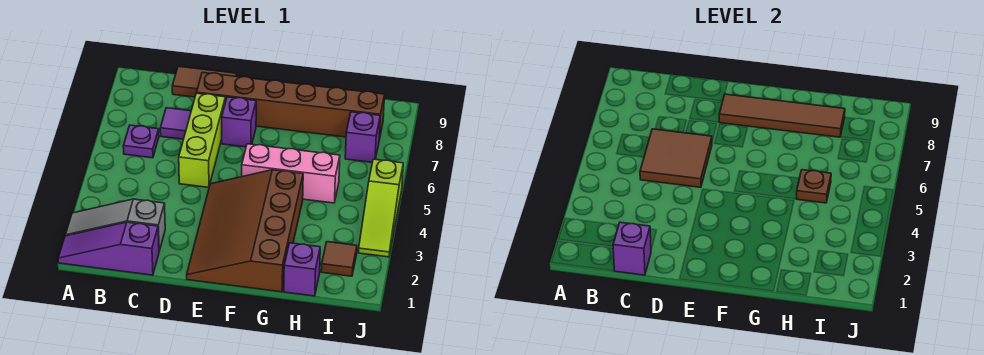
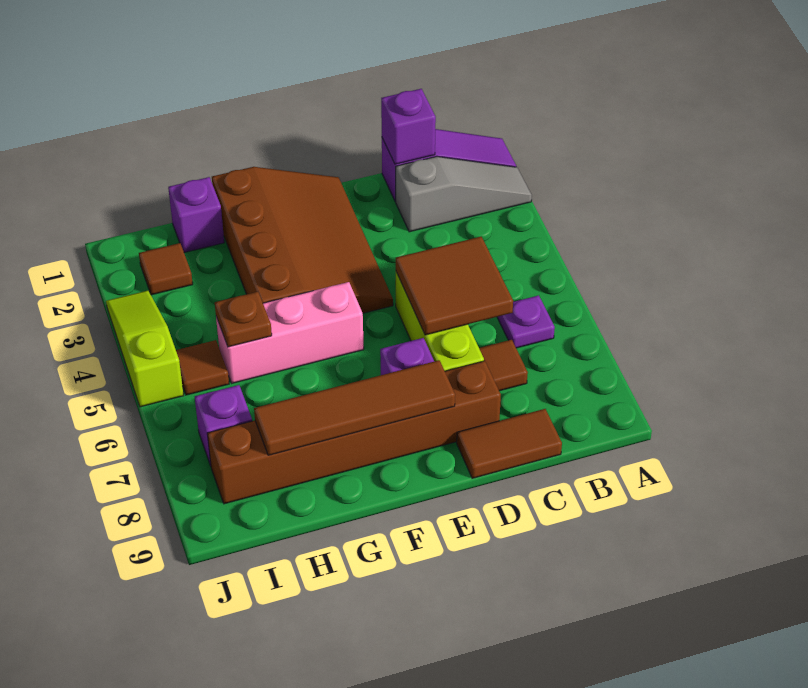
purple tile C7 level 1 -> brown tile C7 level 1
none -> brown tile I5 level 1

